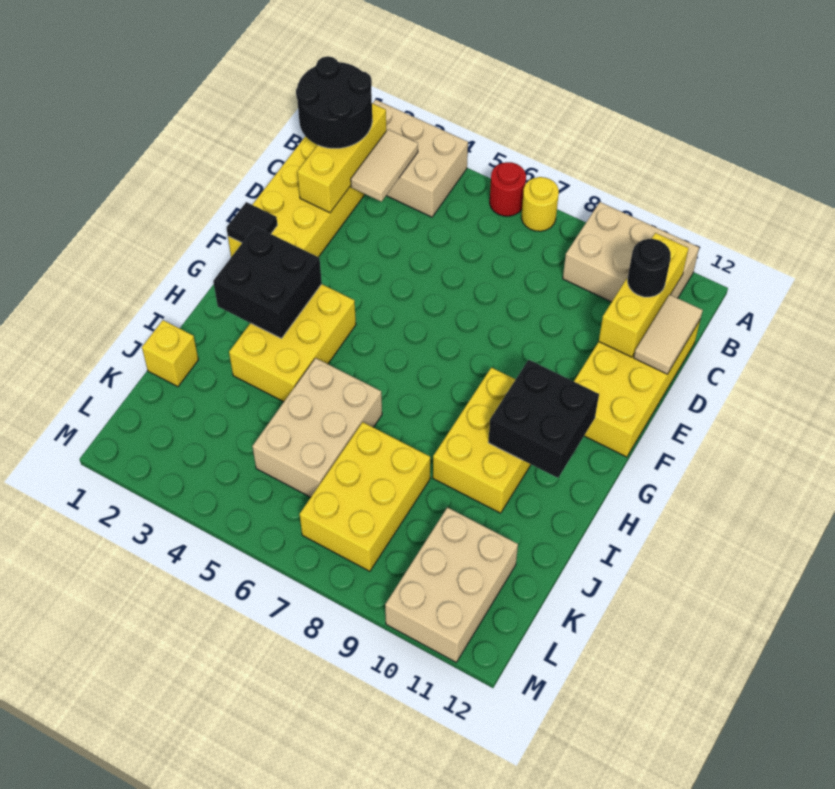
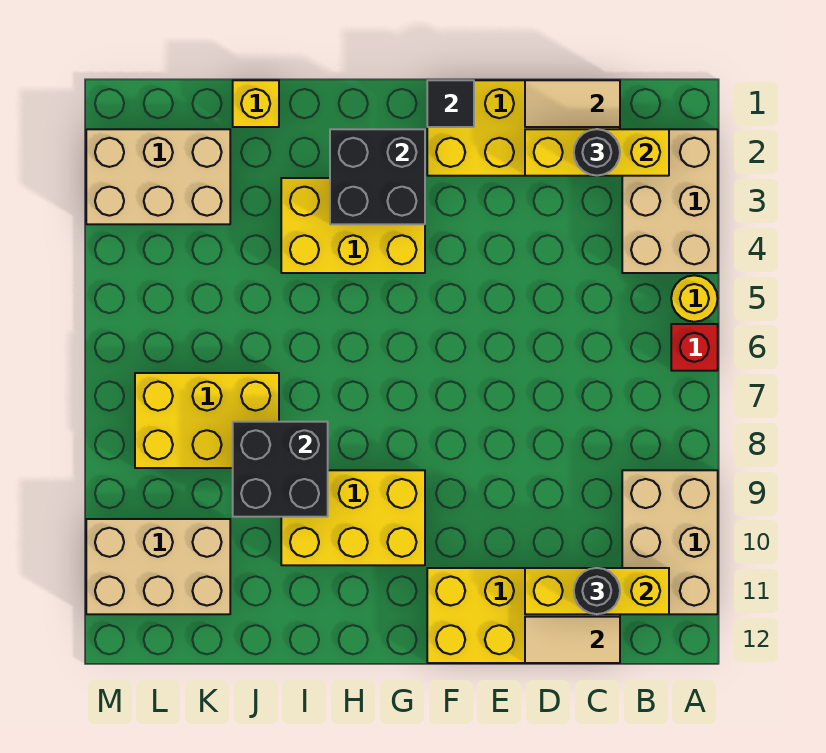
red round brick A6 level 1 -> red brick A6 level 1
yellow round brick A7 level 1 -> yellow round brick A5 level 1
black round brick B1:C2 level 3 -> black round brick C2 level 3
tan tile B3:C3 level 2 -> tan tile C1:D1 level 2
black brick G10:H11 level 2 -> black brick I8:J9 level 2
tan brick I5:K6 level 1 -> tan brick K2:M3 level 1

